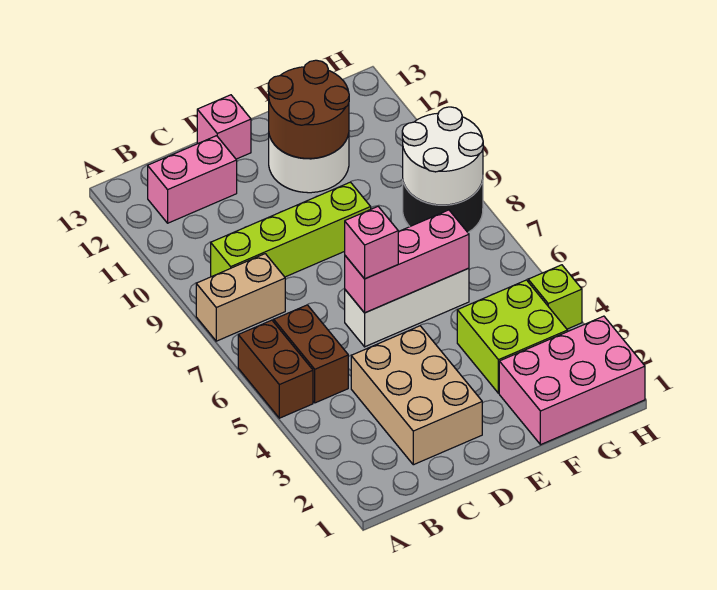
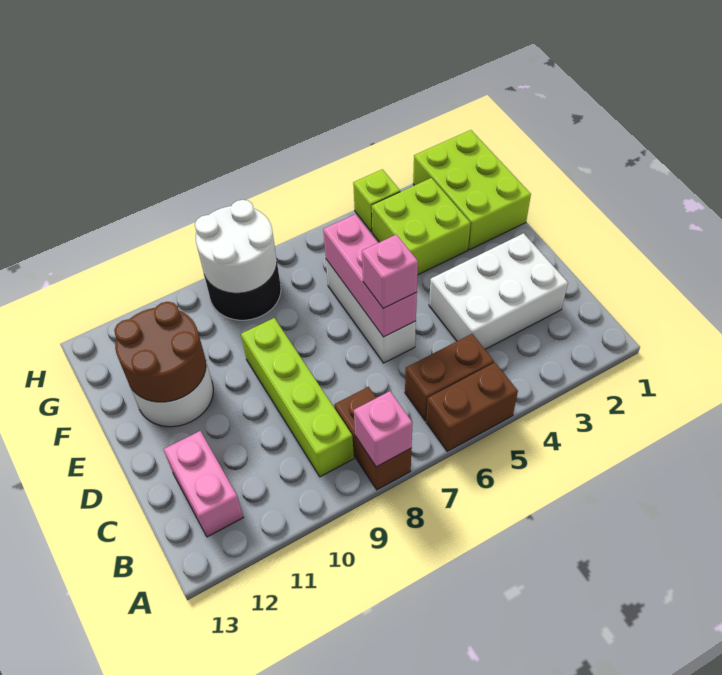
tan brick A8:B8 level 1 -> brown brick A8:B8 level 1
tan brick C2:D4 level 1 -> white brick C2:D4 level 1
pink brick D13 level 1 -> pink brick A8 level 2
pink brick F1:H2 level 1 -> lime brick F1:H2 level 1

